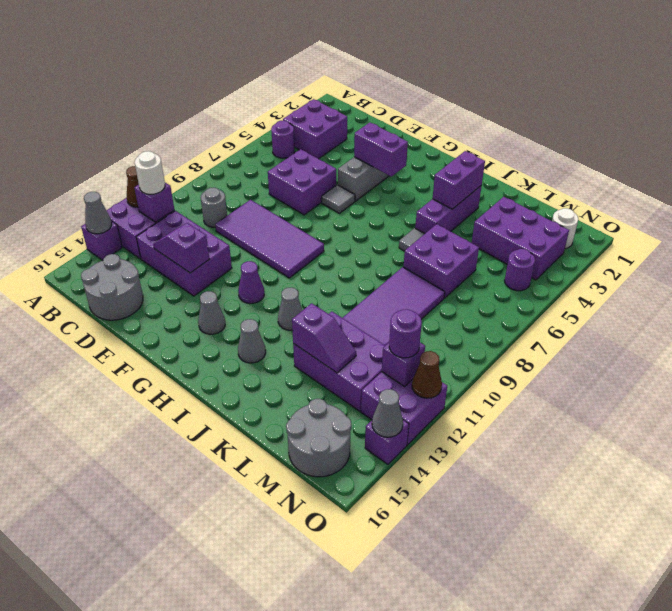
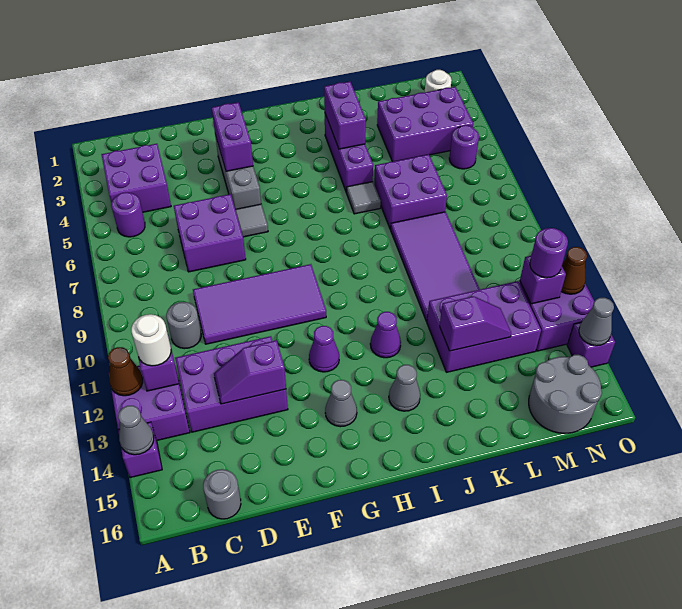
grey round brick C15:D16 level 1 -> grey round brick C16 level 1
purple brick F4:G4 level 2 -> purple brick F3:F4 level 2
grey cone I12 level 1 -> purple cone I12 level 1

